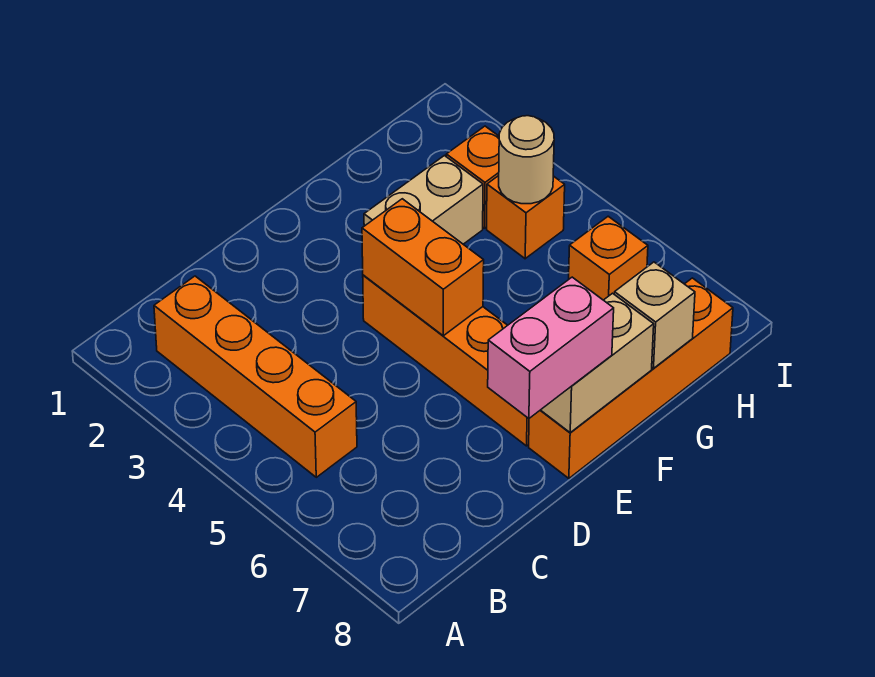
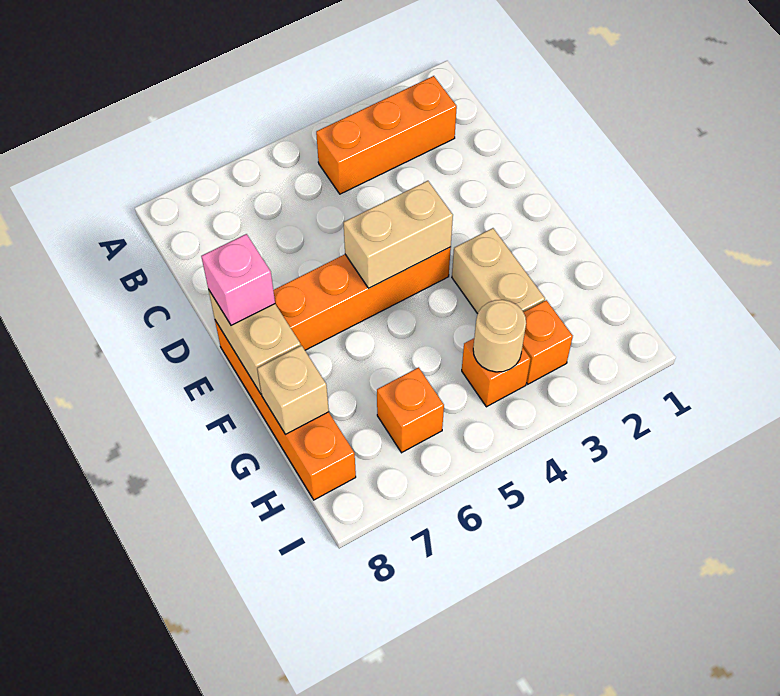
orange brick B2:B5 level 1 -> orange brick B2:B4 level 1
pink brick D8:E8 level 3 -> pink brick E8 level 3
orange brick E4:E5 level 2 -> tan brick E4:E5 level 2

